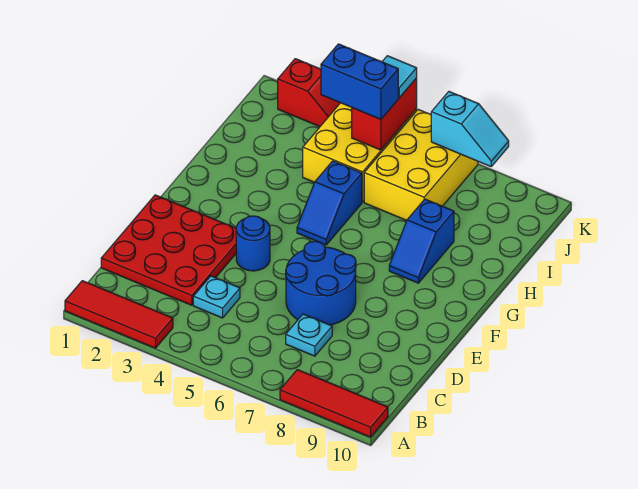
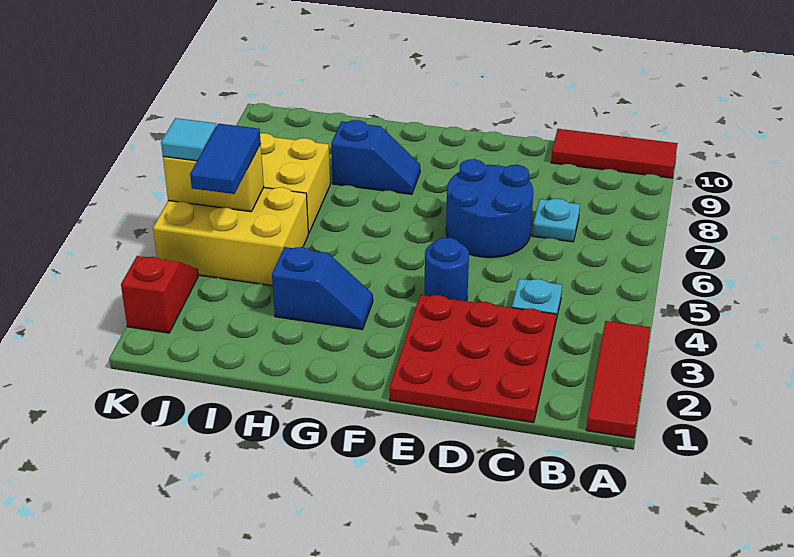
red tile A8:A10 level 1 -> red tile A10:C10 level 1
blue slope G5:H5 level 1 top H -> blue slope G3:H3 level 1 top H
blue brick J4:J5 level 3 -> blue tile J4:J5 level 3
red brick J5:K5 level 2 -> yellow brick J5:K5 level 2
cyan slope K7:K8 level 2 top 7 -> none

